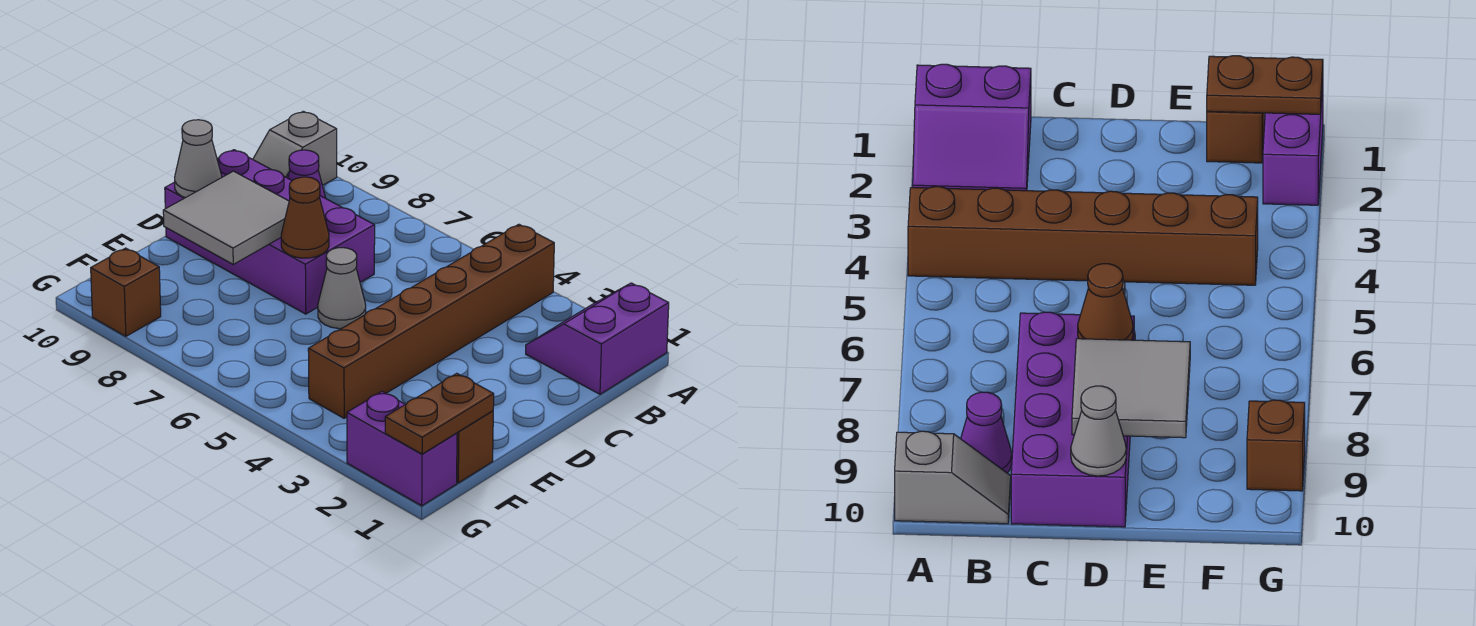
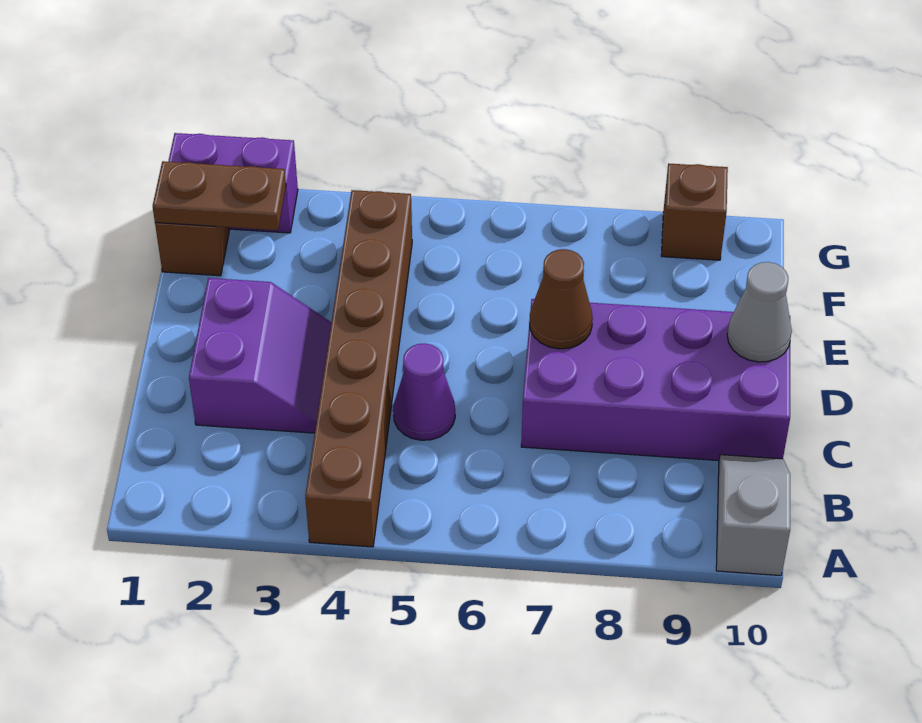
purple slope A1:B2 level 1 top 1 -> purple slope C2:D3 level 1 top 2
purple cone B9 level 1 -> purple cone C5 level 1
grey cone D6 level 1 -> none
grey tile D8:E9 level 2 -> none
brown plate F1:G1 level 2 -> brown plate F1:F2 level 2

